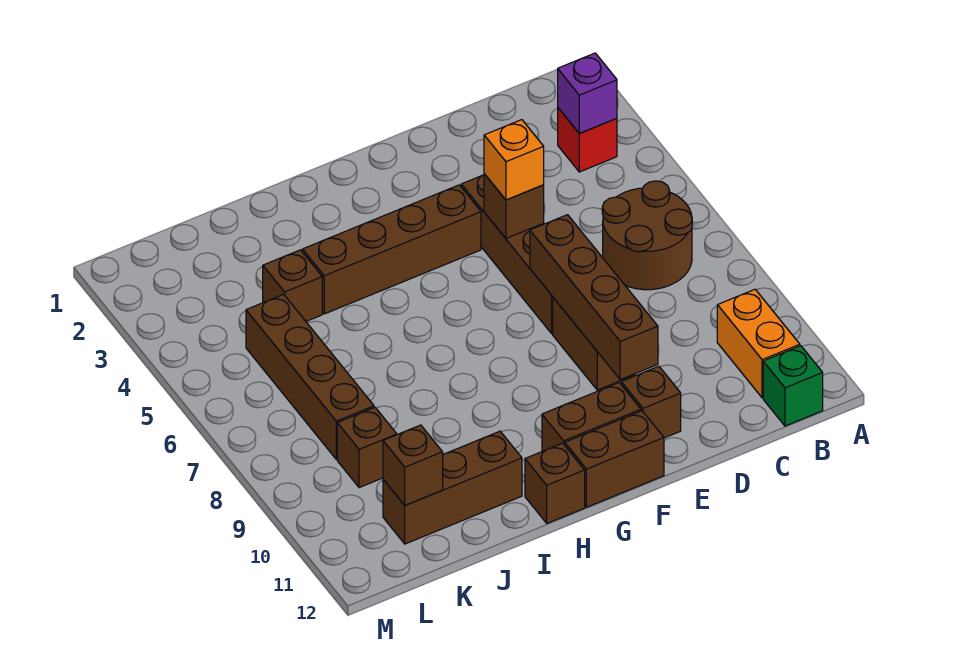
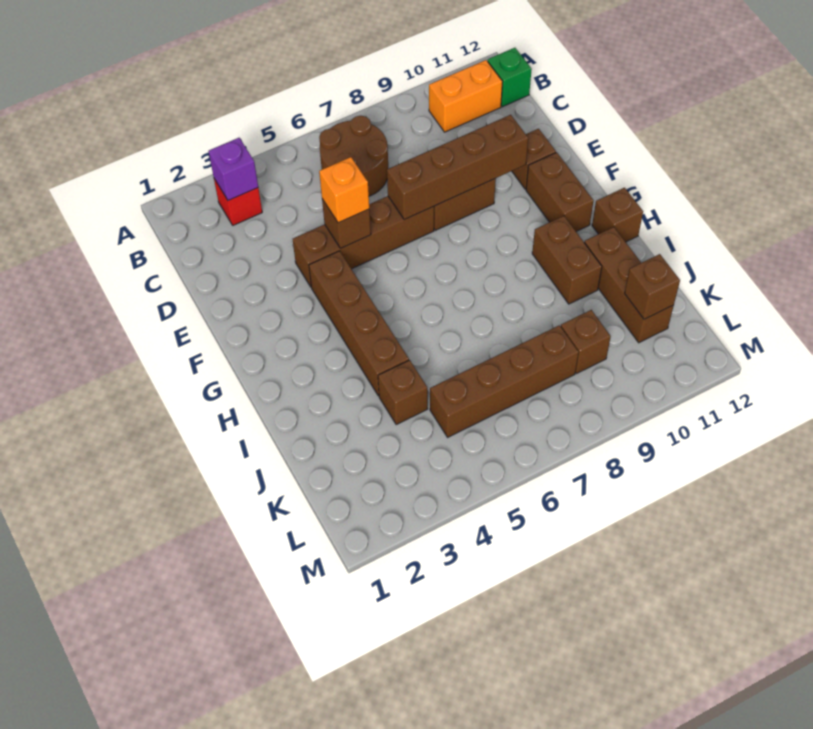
brown brick F12:G12 level 1 -> brown brick H10:I10 level 1

